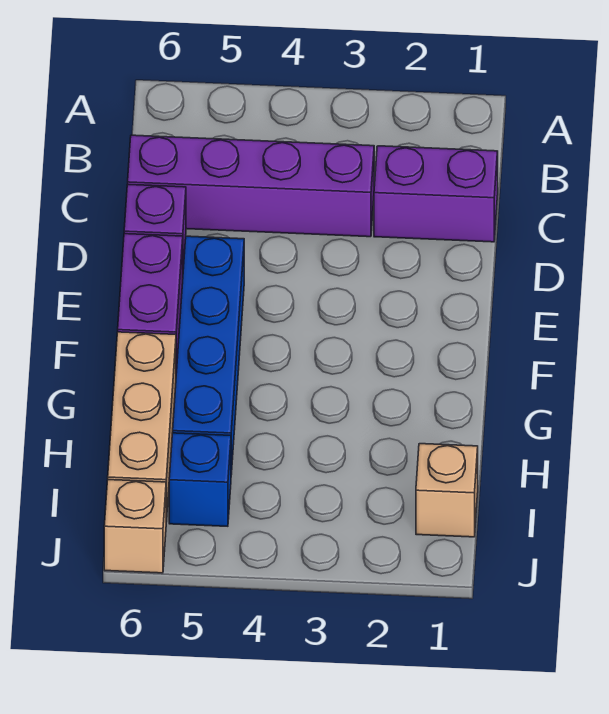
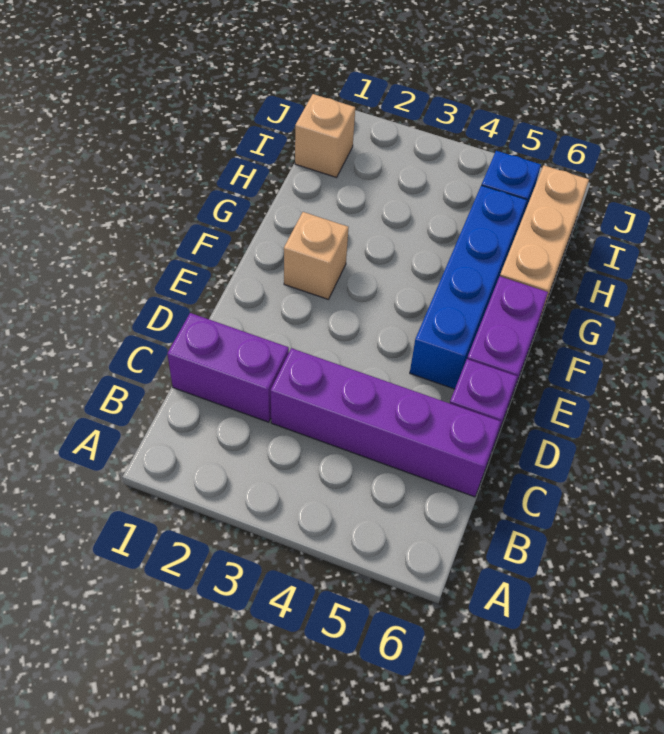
tan brick J6 level 1 -> tan brick F2 level 1

